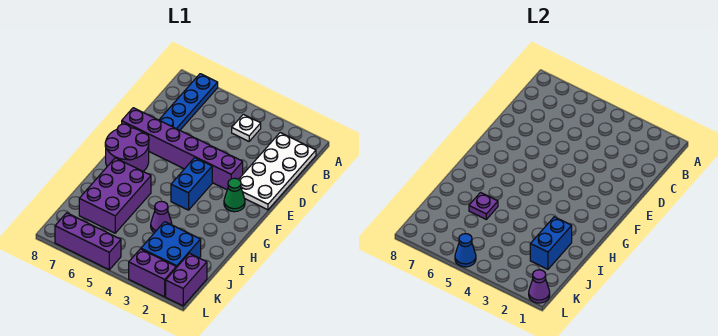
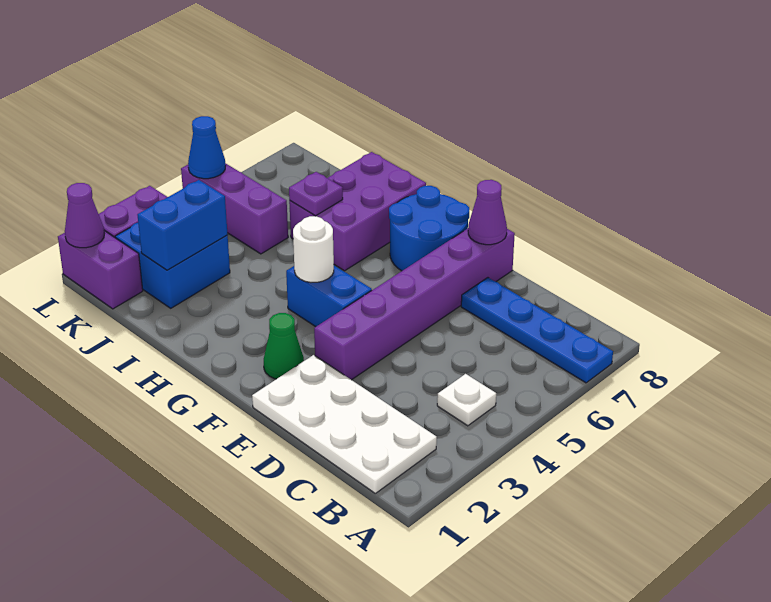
purple round brick F7:G8 level 1 -> blue round brick F7:G8 level 1
none -> white round brick G4 level 2
purple brick H6:J7 level 1 -> purple brick H6:I8 level 1
blue brick I2:J2 level 2 -> blue brick J2:J3 level 2
purple cone I4 level 1 -> purple cone E8 level 2
purple brick L5:L7 level 1 -> purple brick J5:L5 level 1

